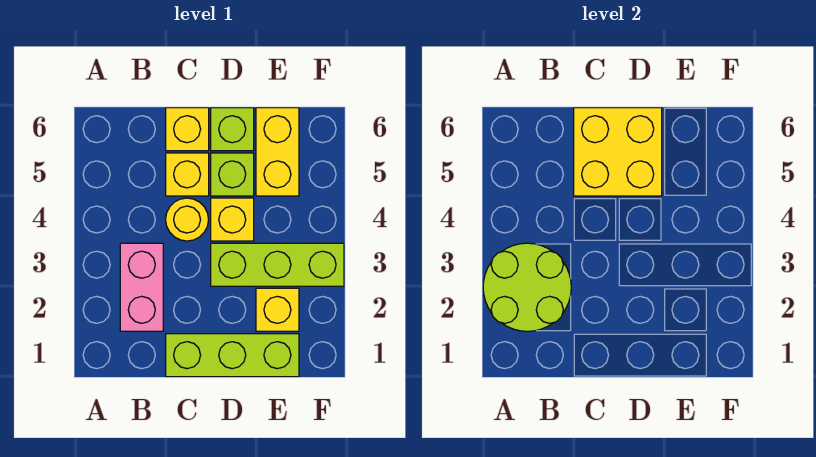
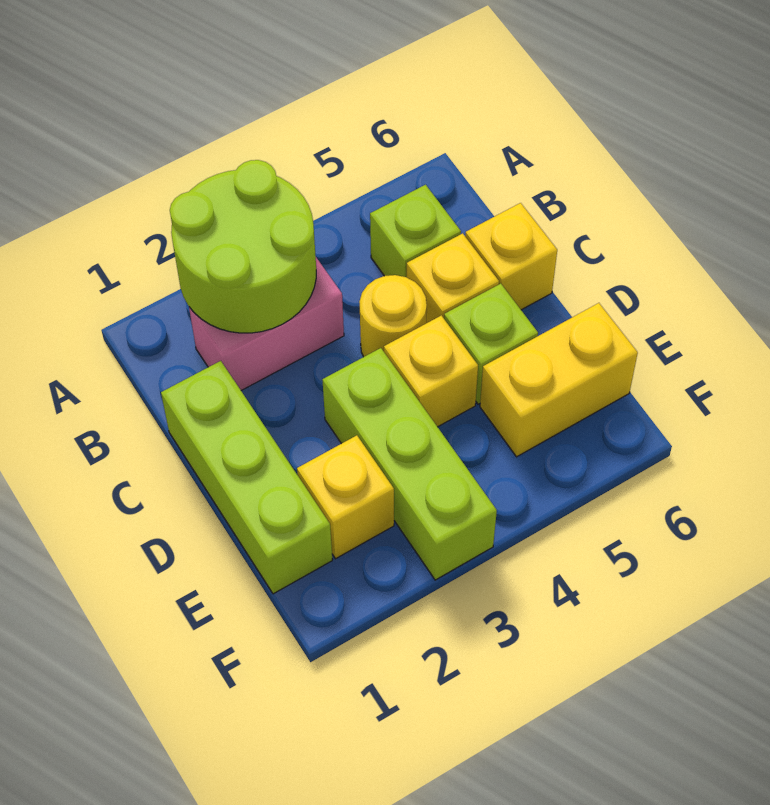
yellow brick C5:D6 level 2 -> none
lime brick D6 level 1 -> lime brick B5 level 1

